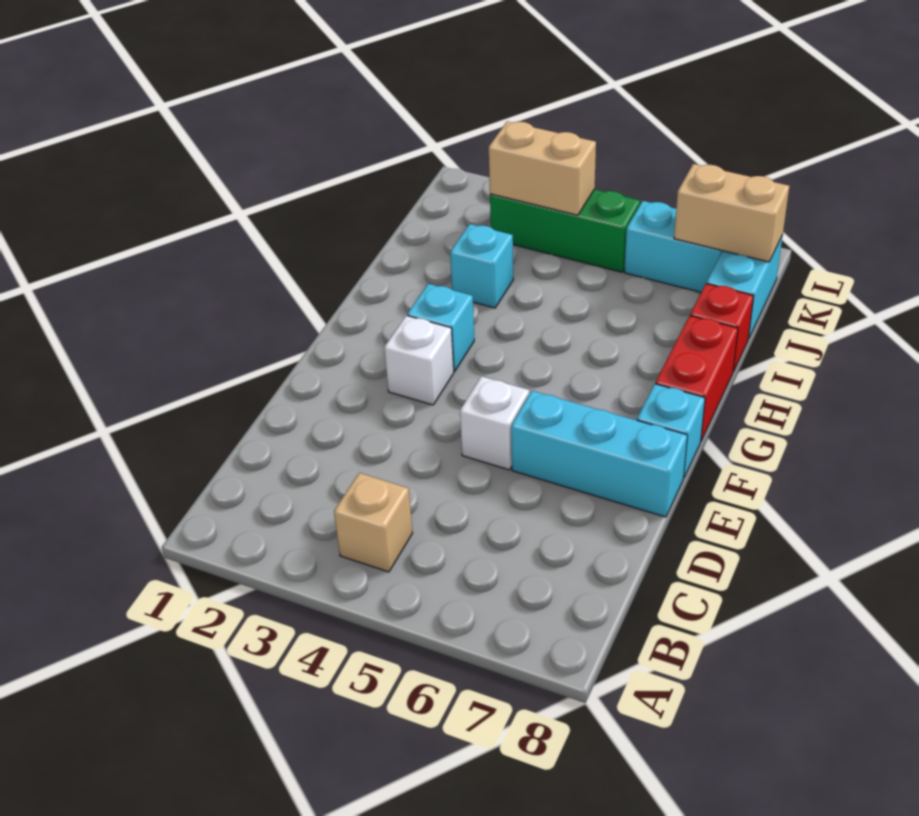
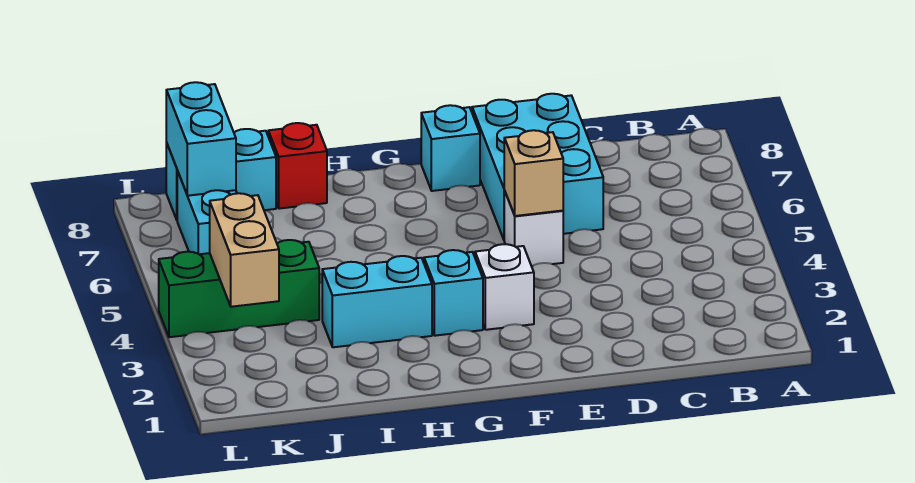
tan brick B4 level 1 -> tan brick E5 level 2
cyan brick E6:E8 level 1 -> cyan brick D6:E8 level 1
red brick G8:H8 level 1 -> none
cyan brick I3 level 1 -> cyan brick H3:I3 level 1
green brick K3:K5 level 1 -> green brick J4:L4 level 1
tan brick K7:K8 level 2 -> cyan brick K7:K8 level 2

